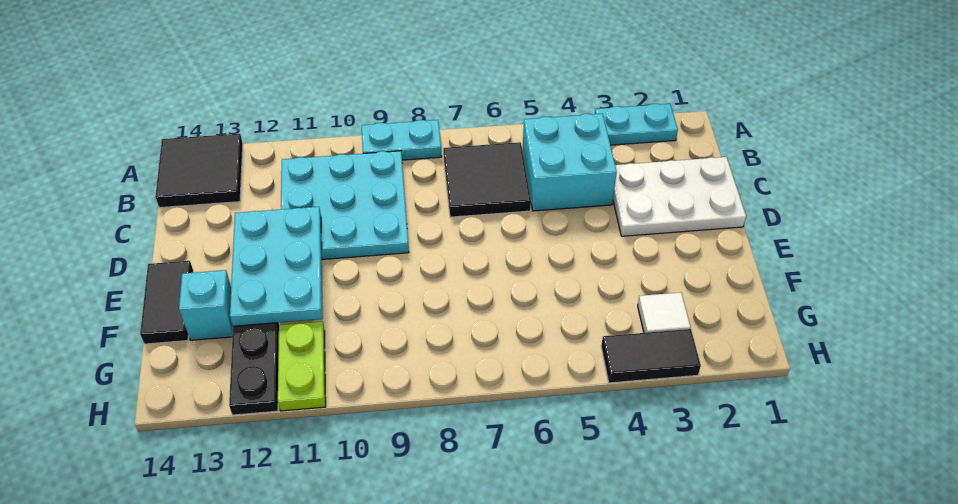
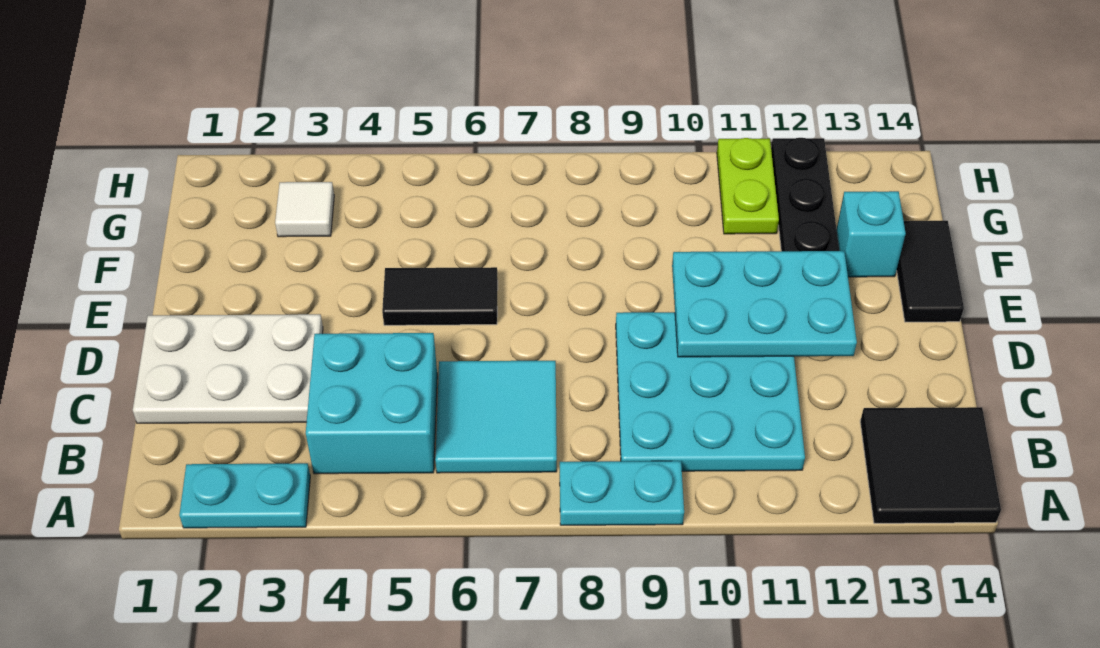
black tile B6:C7 level 1 -> cyan tile B6:C7 level 1
cyan plate D11:F12 level 2 -> cyan plate D10:E12 level 2
black tile H3:H4 level 1 -> black tile E5:E6 level 1

